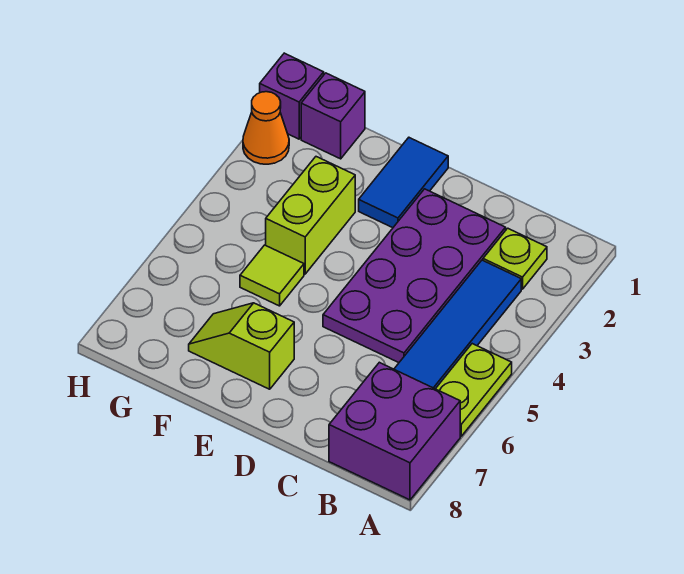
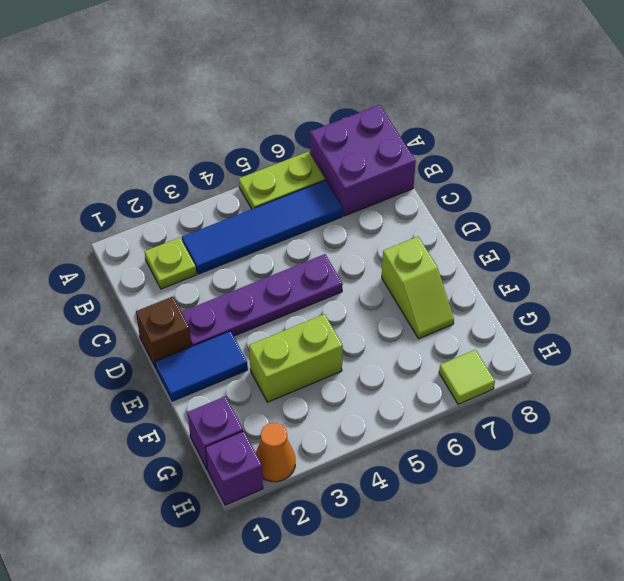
purple plate C2:D5 level 1 -> purple plate D2:D5 level 1
none -> brown brick D1 level 1
lime tile F5 level 1 -> lime tile H7 level 1

